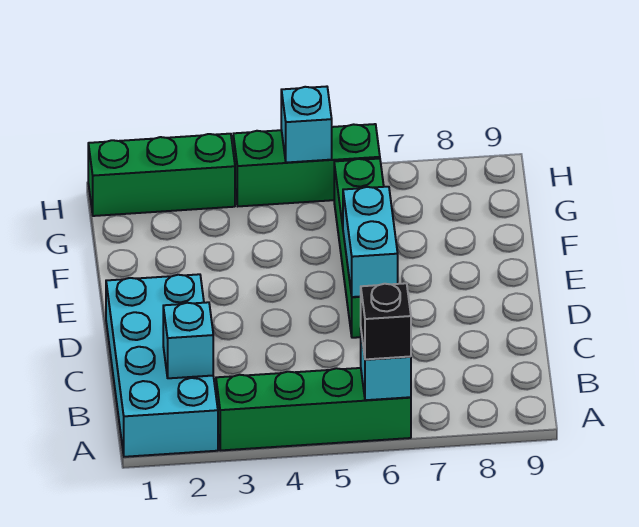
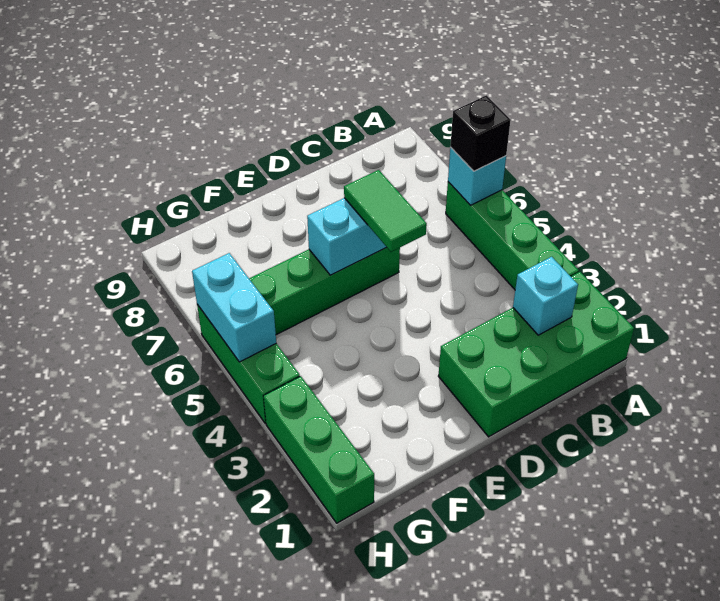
cyan brick A1:D2 level 1 -> green brick A1:D2 level 1
none -> green tile D5:D6 level 3
cyan brick H5 level 2 -> cyan brick H5:H6 level 2

